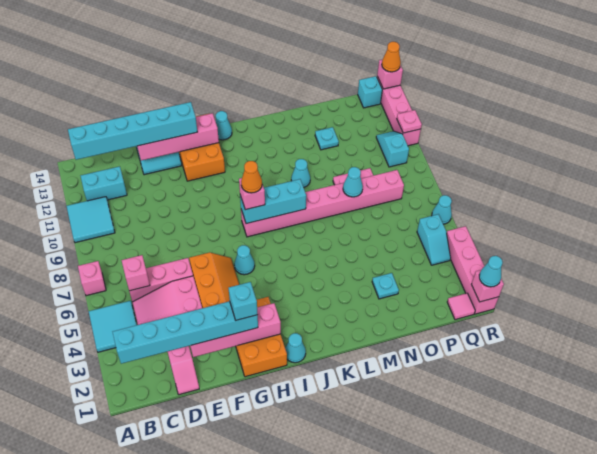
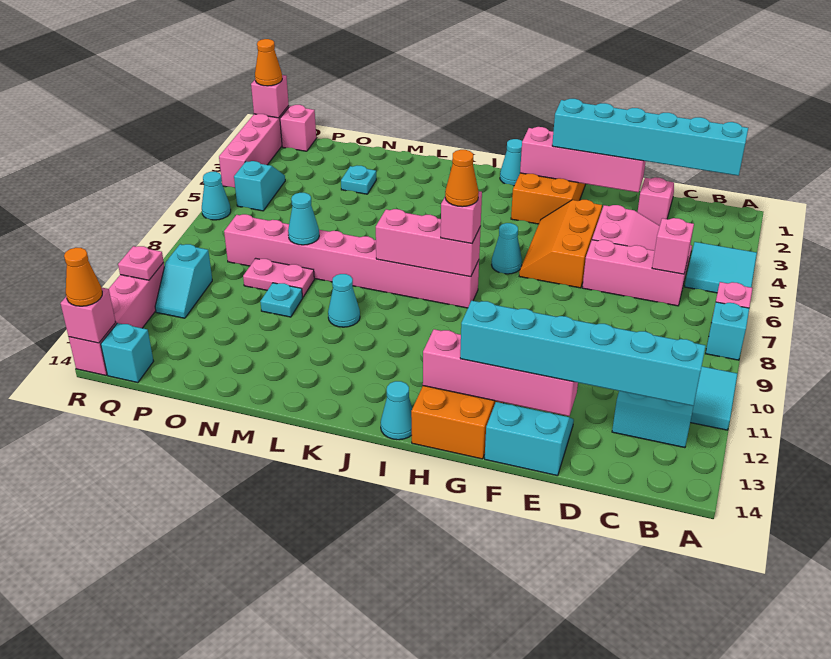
cyan brick G2 level 4 -> cyan brick A8 level 1
cyan brick I8:K8 level 2 -> pink brick I8:K8 level 2
cyan plate N12 level 1 -> cyan plate N10 level 1
pink tile Q1 level 1 -> pink brick Q1 level 1
cyan cone R1 level 3 -> orange cone R1 level 3

